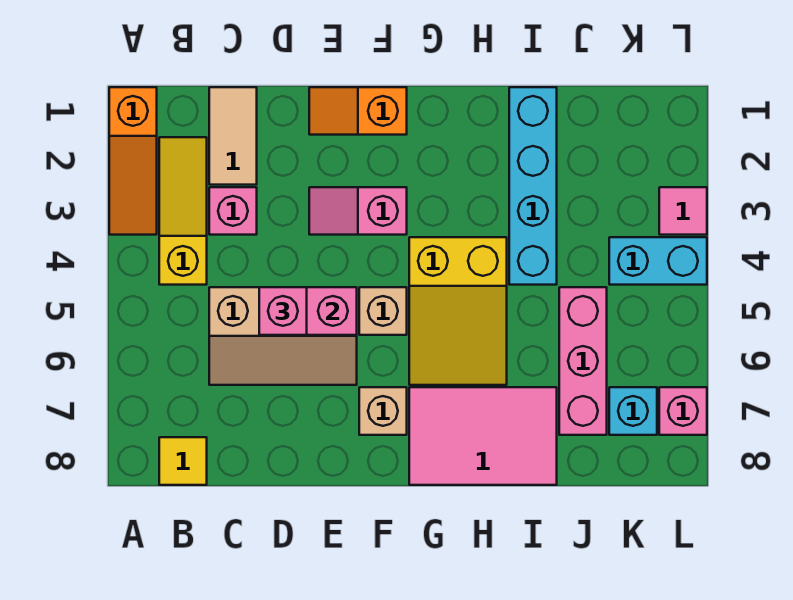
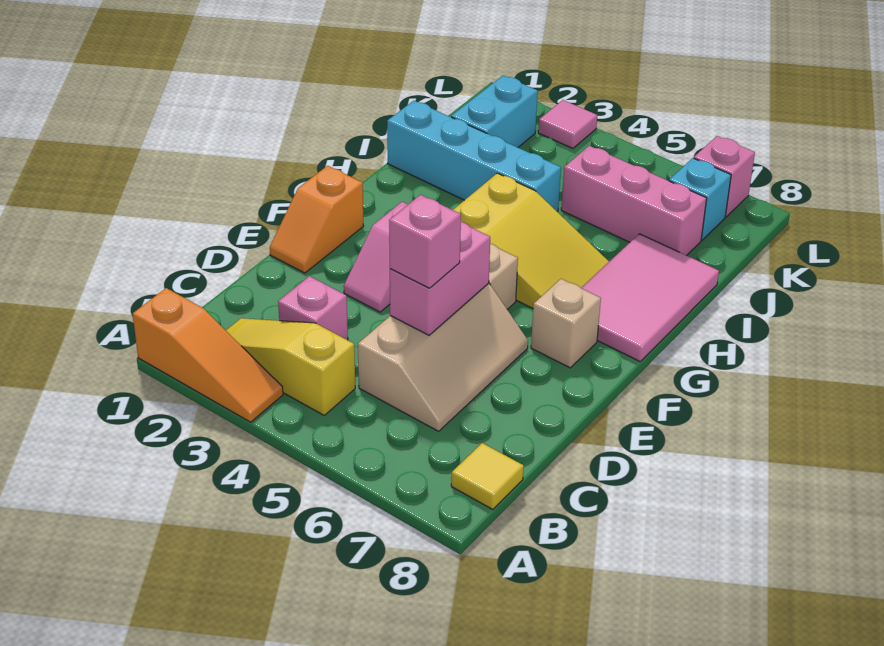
tan tile C1:C2 level 1 -> none
cyan brick K4:L4 level 1 -> cyan brick J2:K2 level 1

